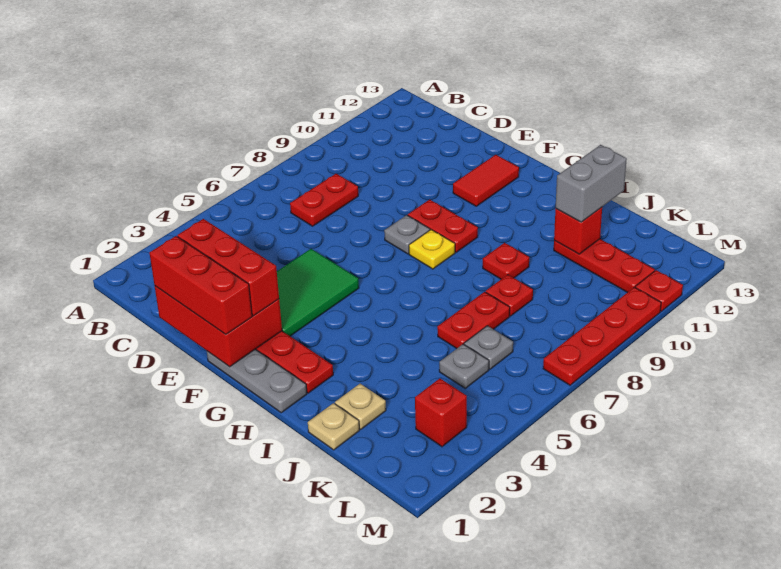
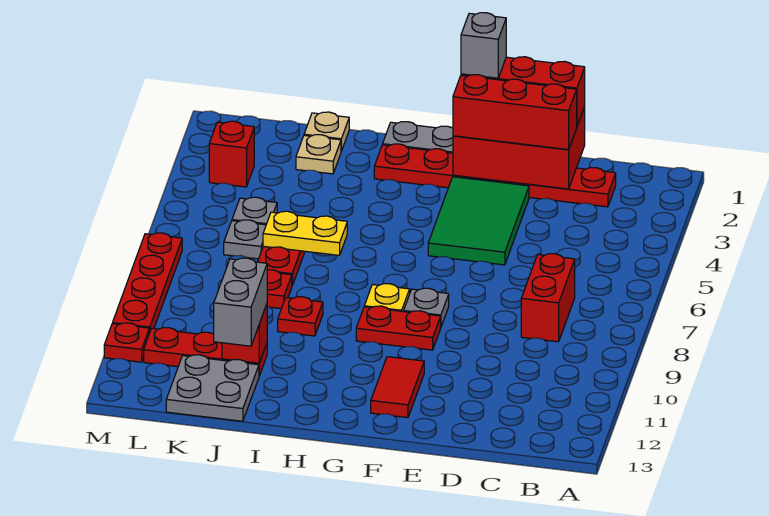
red plate C7:C8 level 1 -> red brick C7:C8 level 1
none -> grey brick F1 level 4
none -> yellow plate I6:J6 level 2
none -> grey plate J12:K13 level 1

